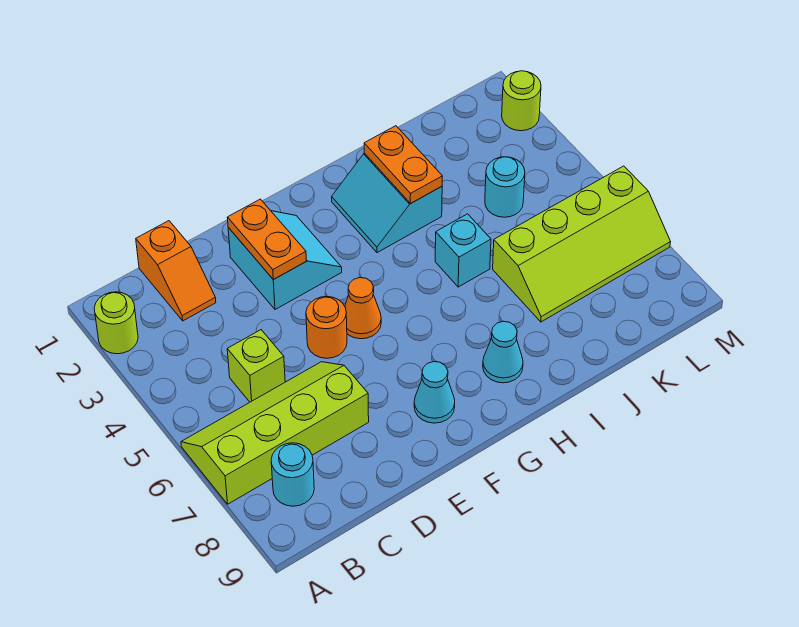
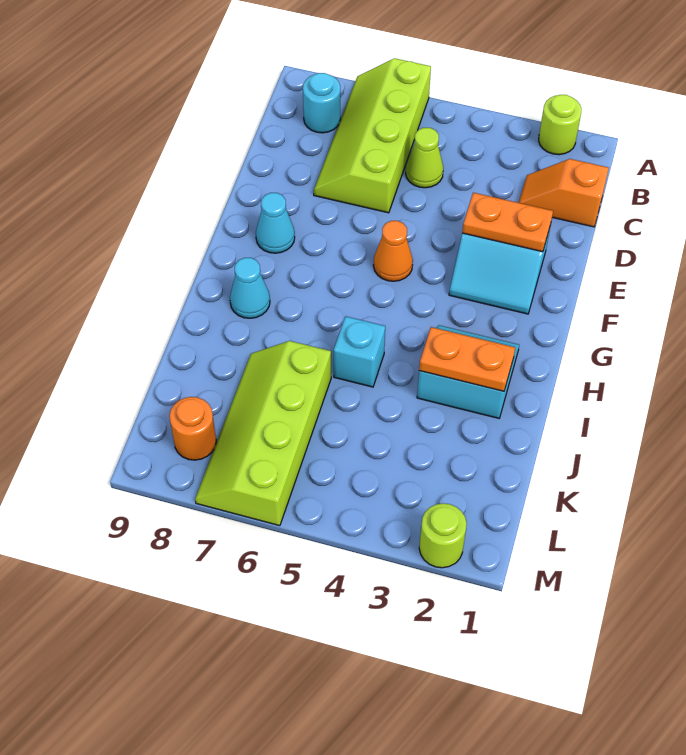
lime slope A6:D7 level 1 top 7 -> lime slope A6:D7 level 1 top 6
lime brick C5 level 1 -> lime cone C5 level 1
orange round brick E5 level 1 -> orange round brick L8 level 1
cyan round brick K4 level 1 -> none

